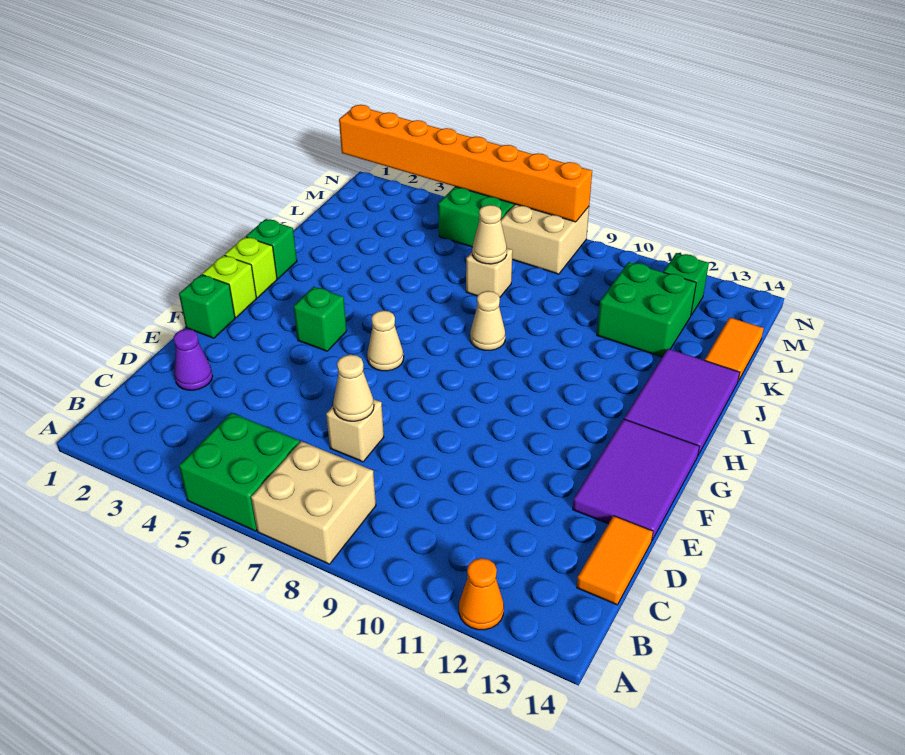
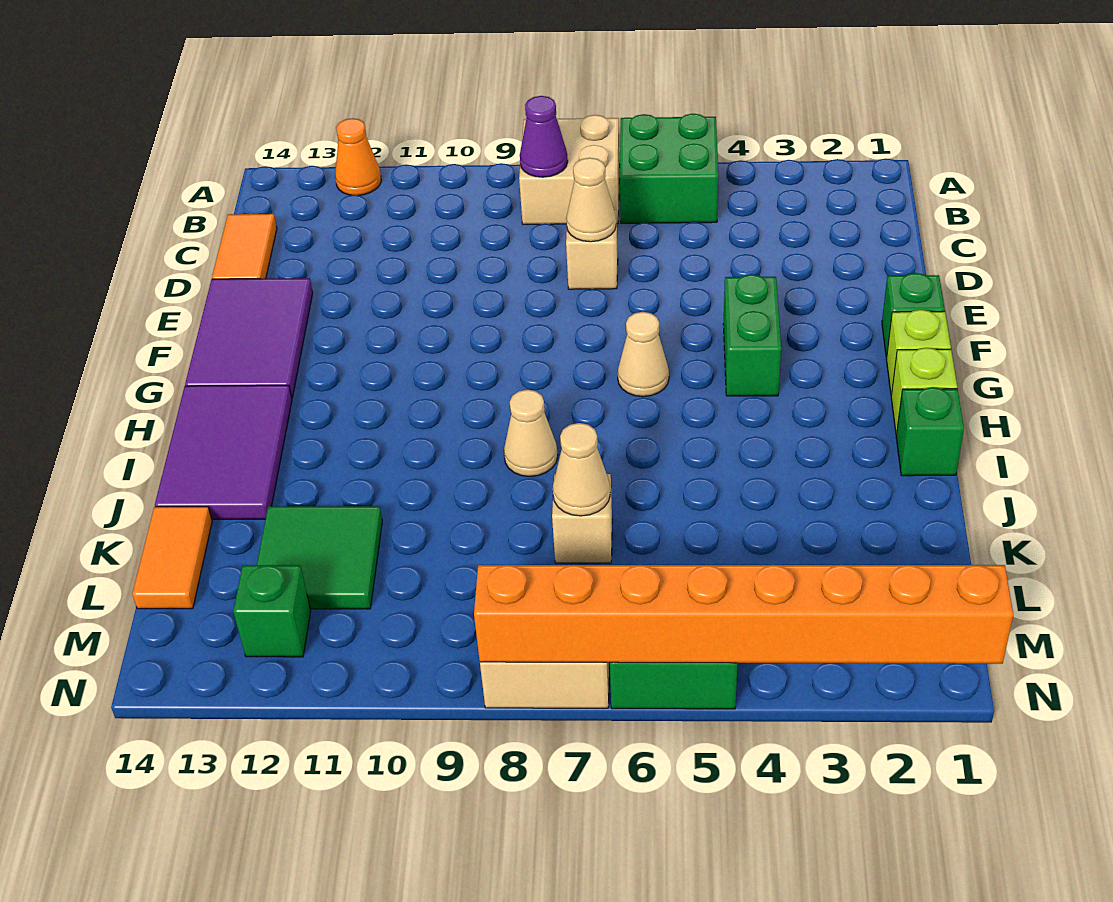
purple cone D2 level 1 -> purple cone B8 level 2
green brick G4 level 1 -> green brick F4:G4 level 1
green brick K11:L12 level 1 -> green tile K11:L12 level 1

